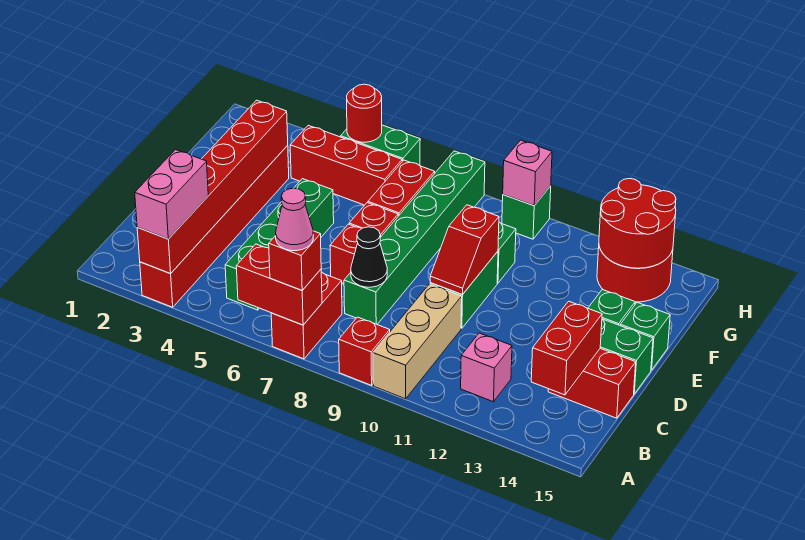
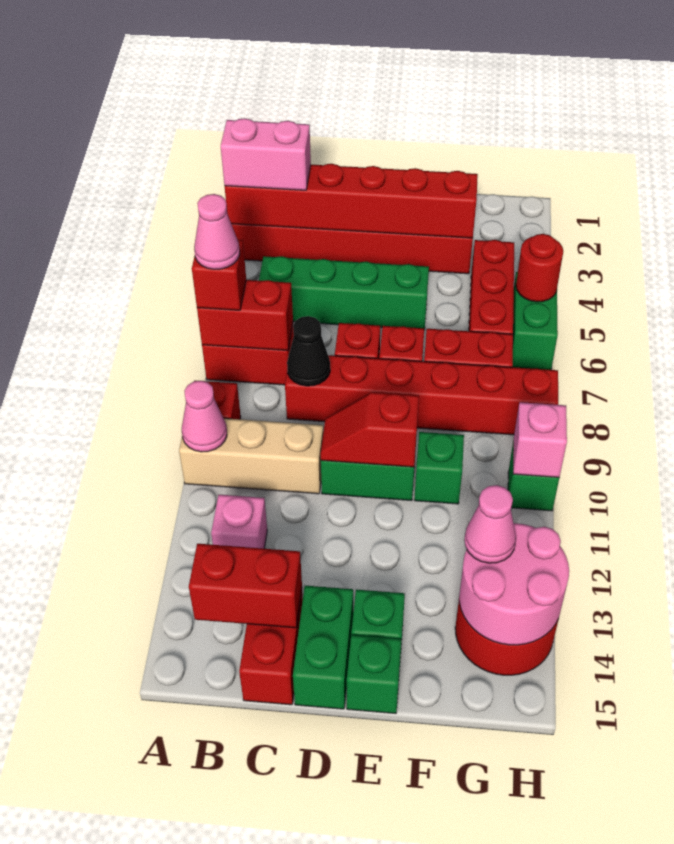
red brick A6:A7 level 2 -> red brick A7:B7 level 2
none -> pink cone A10 level 2
green brick C8:H8 level 1 -> red brick C8:H8 level 1
red round brick G13:H14 level 2 -> pink round brick G13:H14 level 2
none -> pink cone G13 level 3

